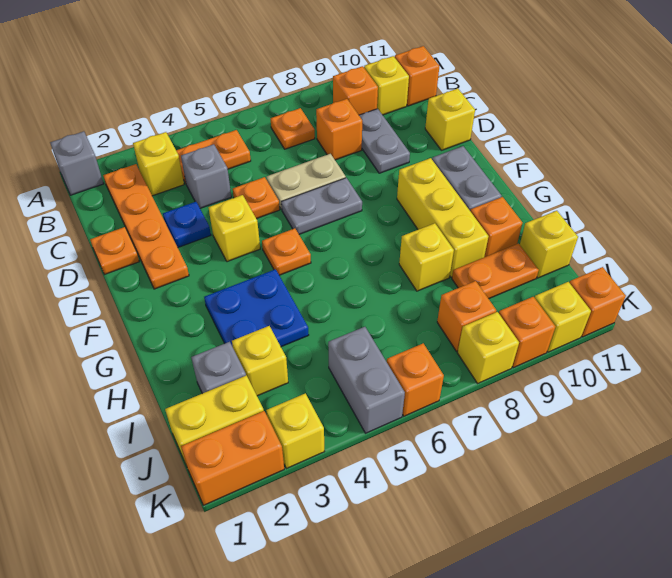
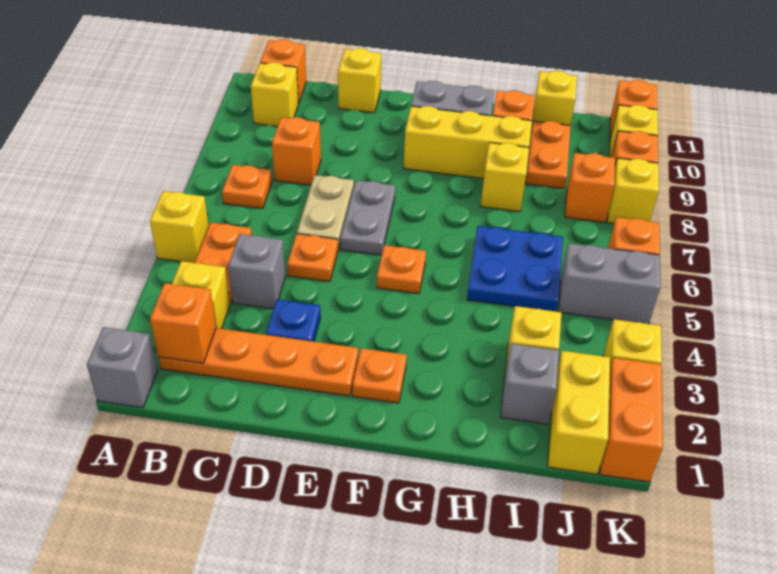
orange brick B9 level 1 -> orange brick B2 level 2
grey plate C9:D9 level 1 -> none
orange plate D1 level 1 -> orange plate F2 level 1
yellow brick E4 level 1 -> yellow brick A5 level 1
blue plate G3:H4 level 1 -> blue plate H5:I6 level 1

